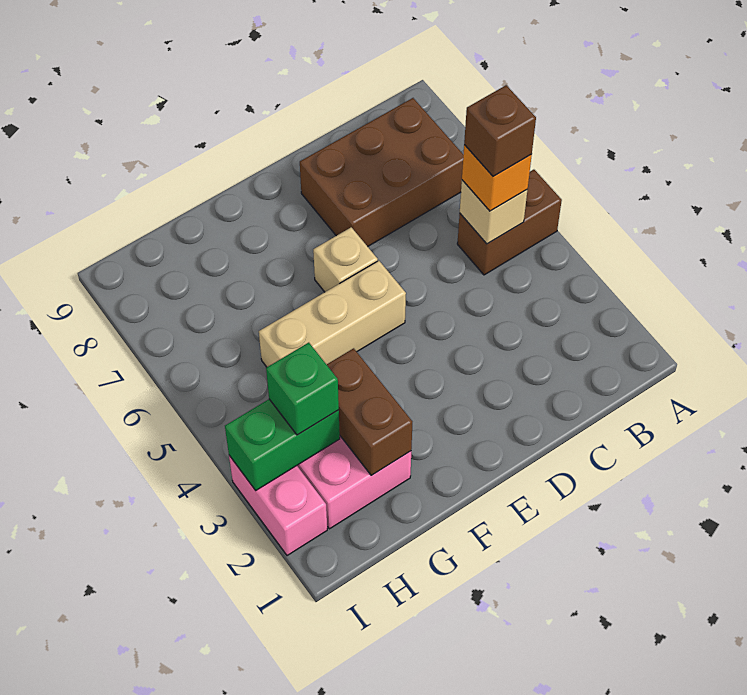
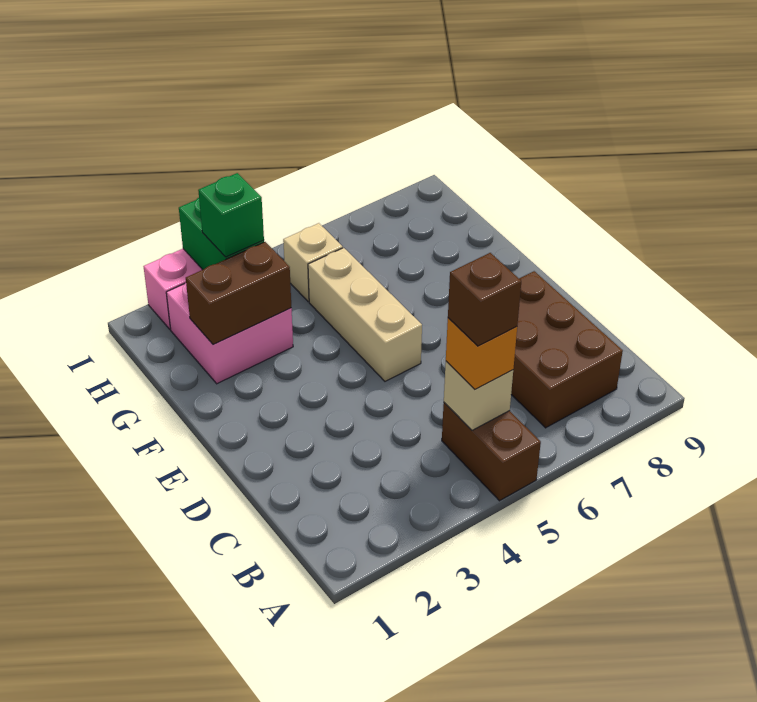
tan brick E6 level 1 -> tan brick H5 level 1

